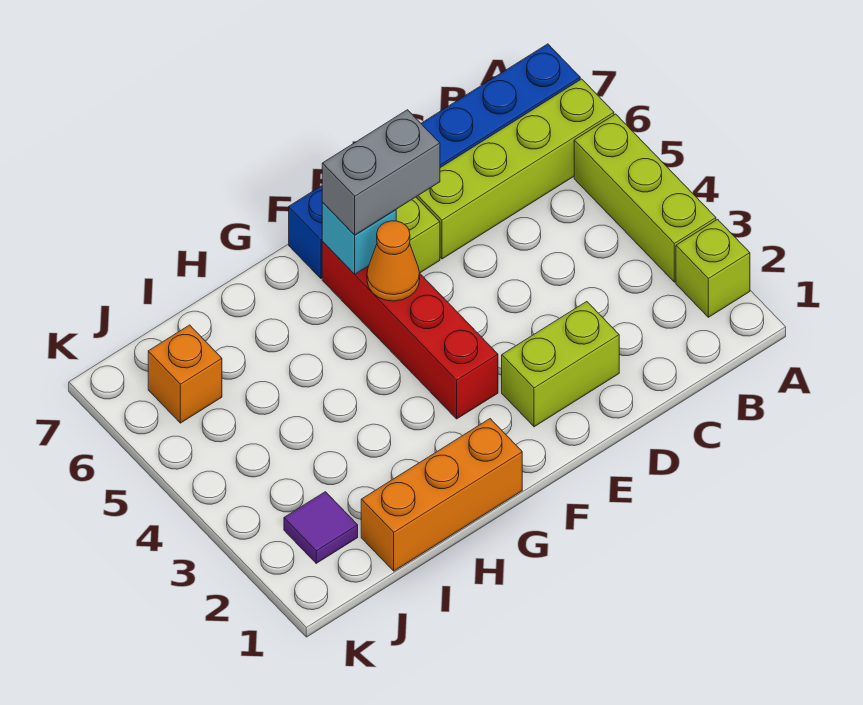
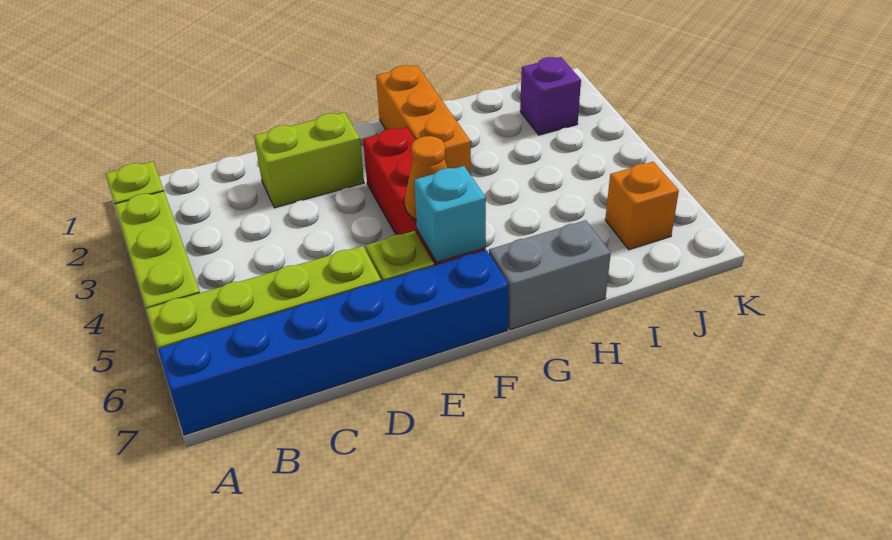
grey brick E6:F6 level 3 -> grey brick G7:H7 level 1
orange brick G1:I1 level 1 -> orange brick G1:G3 level 1
purple tile J2 level 1 -> purple brick J2 level 1

